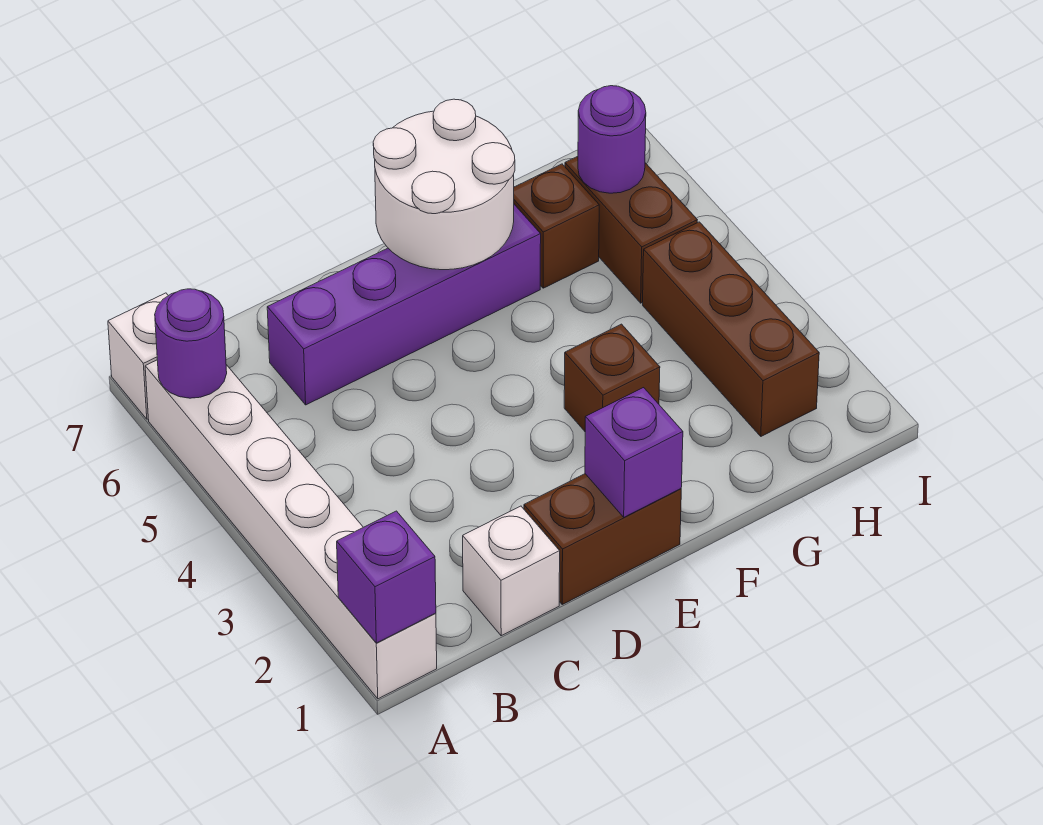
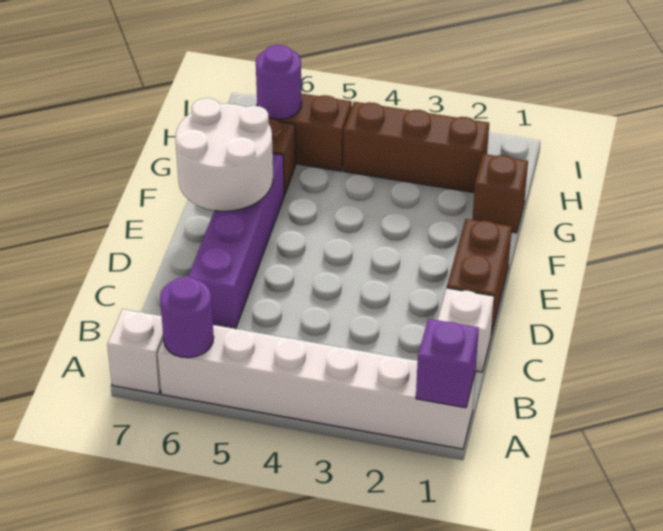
purple brick E1 level 2 -> none
brown brick F3 level 1 -> brown brick G1 level 1

